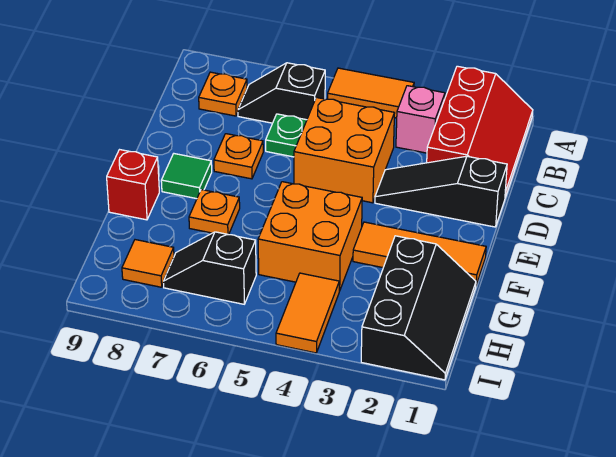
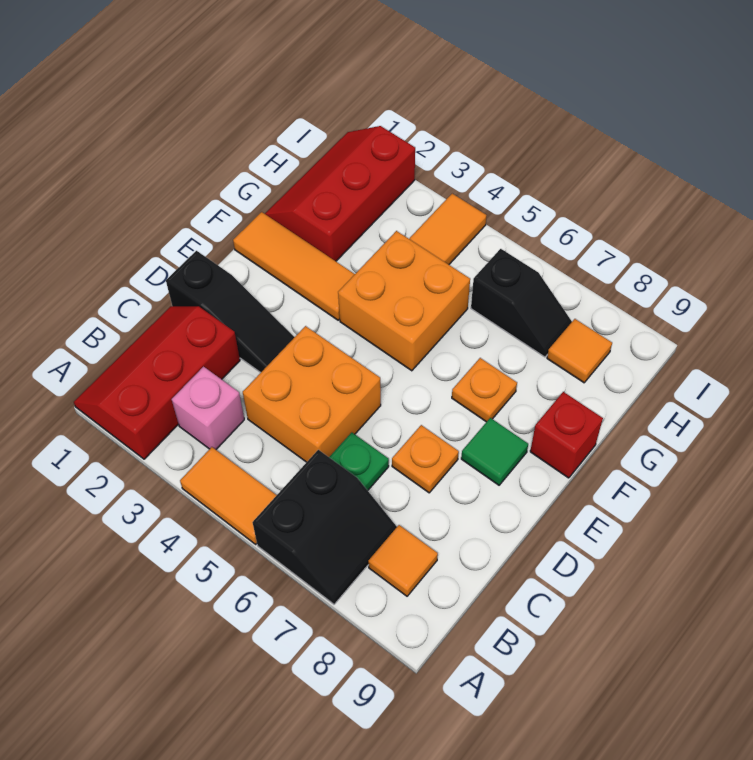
black slope B6:B7 level 1 top 6 -> black slope A6:B7 level 1 top 6
orange plate B8 level 1 -> orange tile B8 level 1
black slope G1:I2 level 1 top 2 -> red slope G1:I2 level 1 top 2

